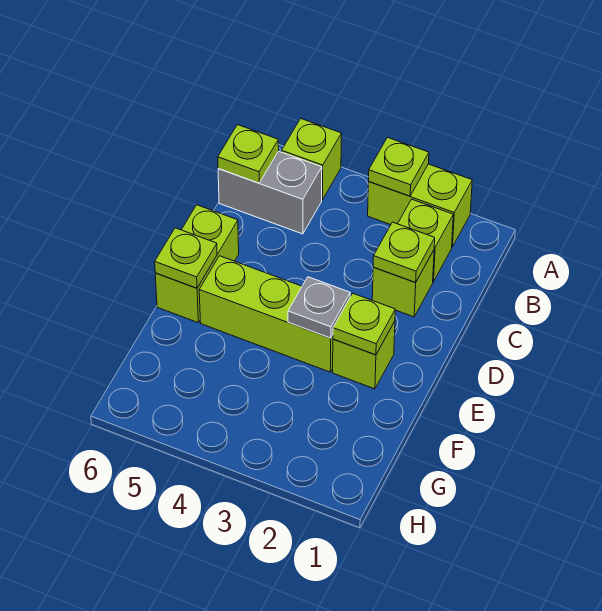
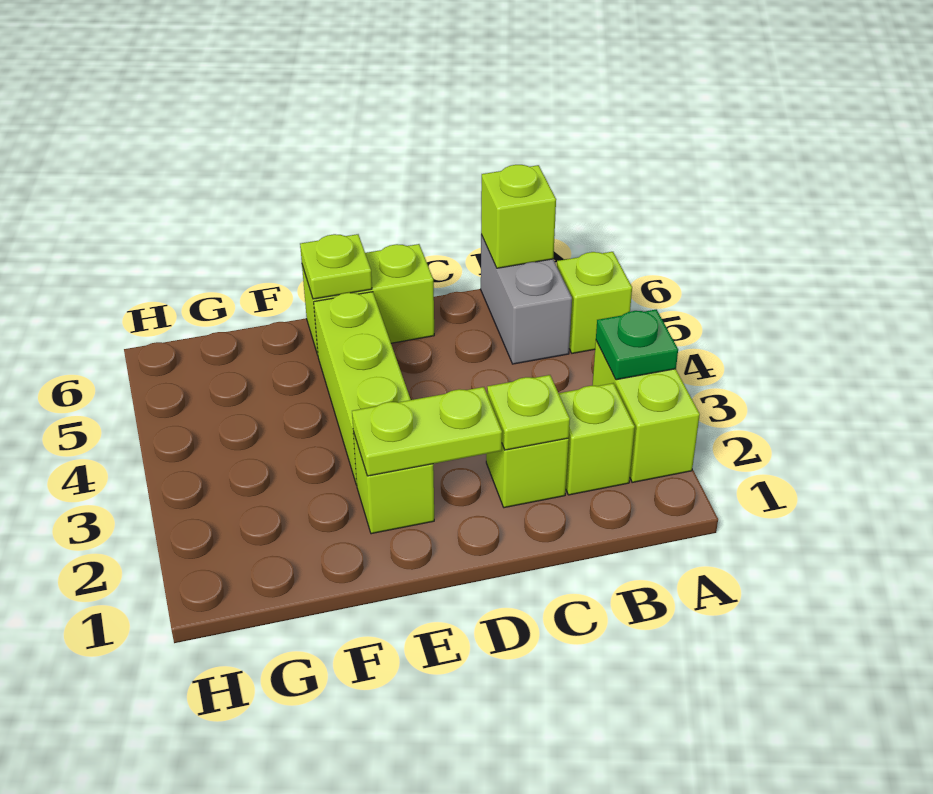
lime plate A3 level 2 -> green plate A3 level 2
lime plate B6 level 2 -> lime brick B6 level 2
lime plate E2 level 2 -> lime plate D2:E2 level 2
grey plate E3 level 2 -> none

